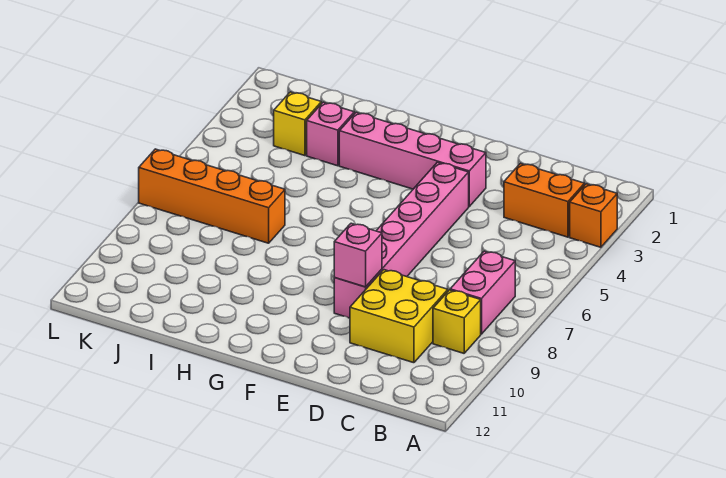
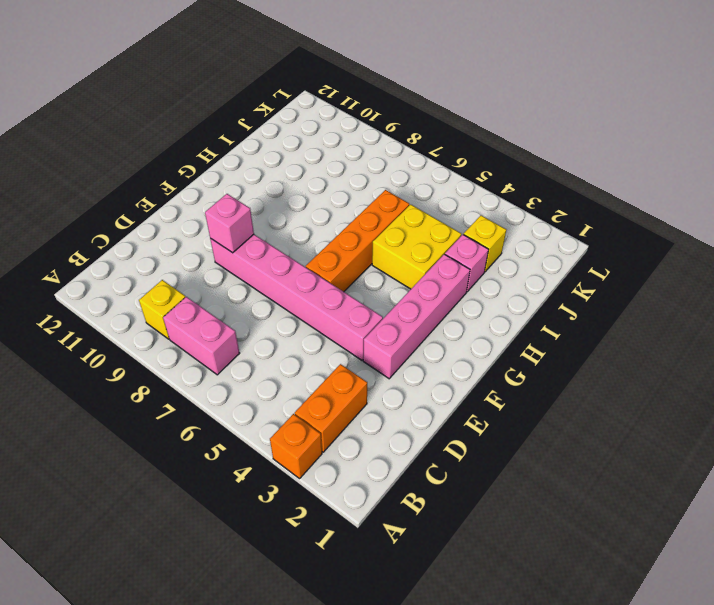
yellow brick C9:D10 level 1 -> yellow brick H4:I5 level 1
orange brick I7:L7 level 1 -> orange brick F6:I6 level 1

